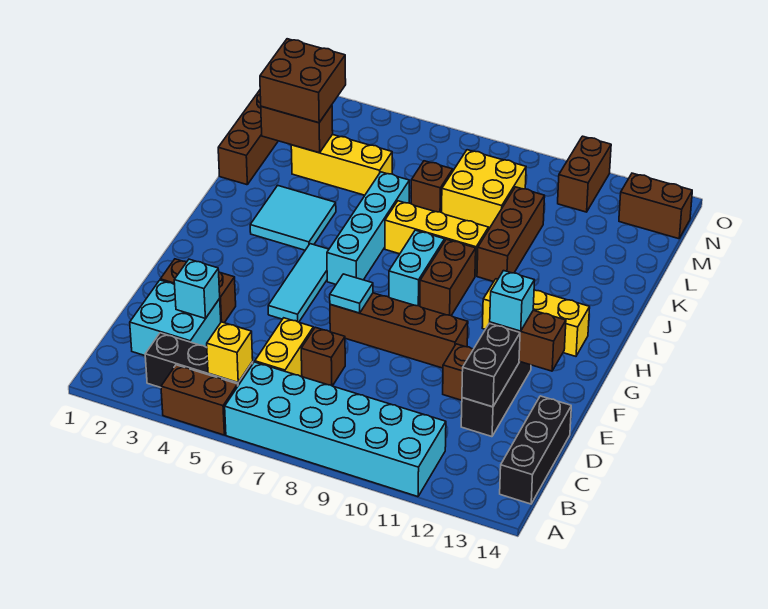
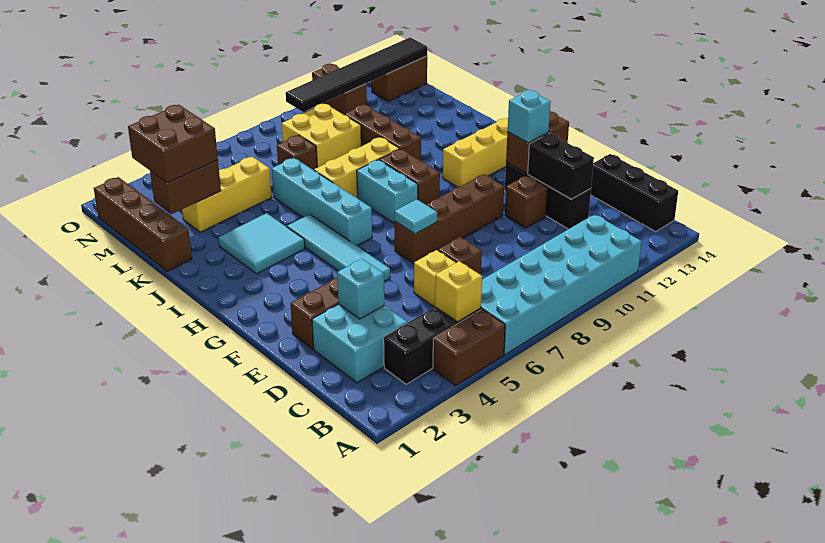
cyan tile F5:H5 level 1 -> cyan tile F5:I5 level 1
none -> black tile N9:N14 level 2

